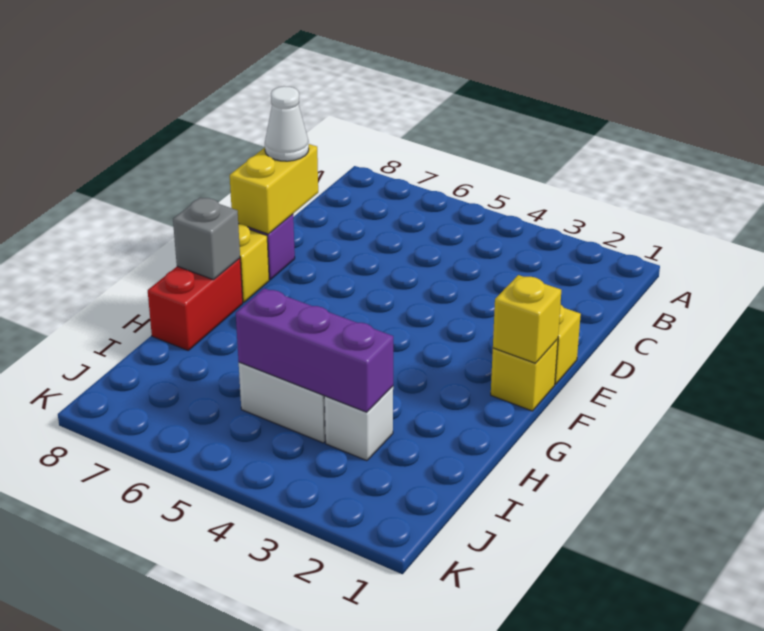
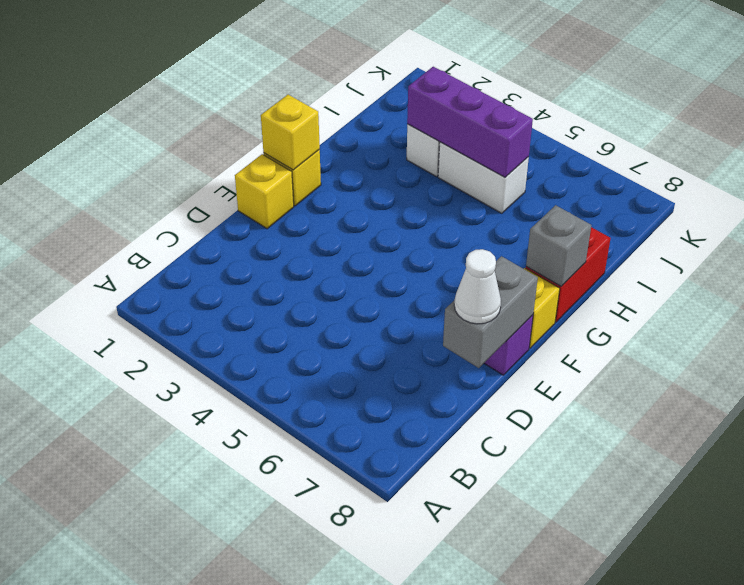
yellow brick D8:E8 level 2 -> grey brick D8:E8 level 2

